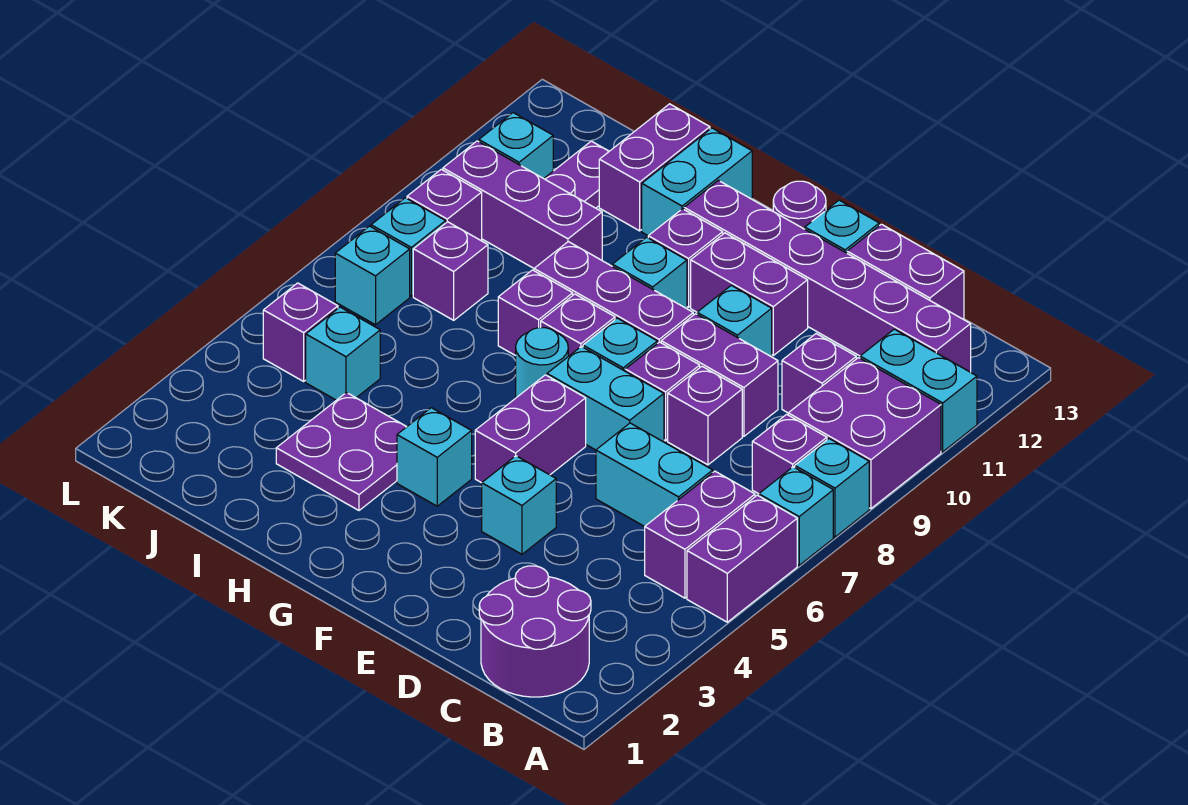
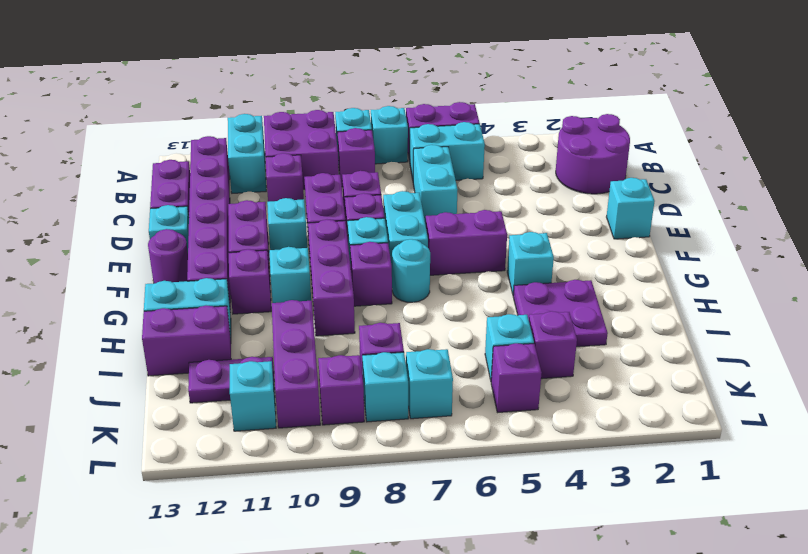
purple brick B5:B6 level 1 -> cyan brick B5:B6 level 1
cyan brick E4 level 1 -> cyan brick E1 level 1
purple brick H8 level 1 -> purple brick J4 level 1

